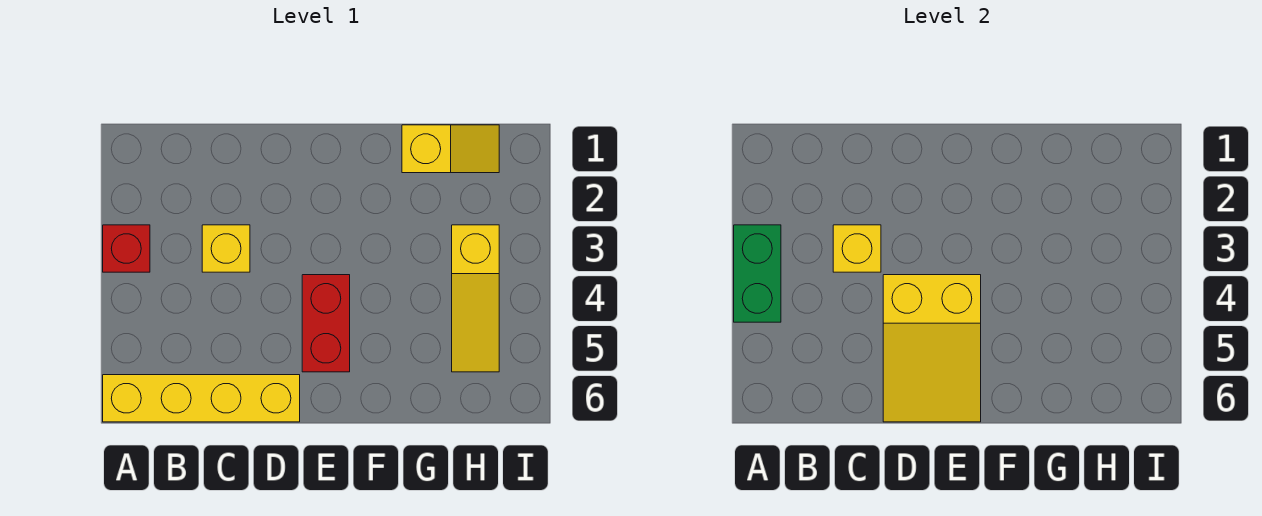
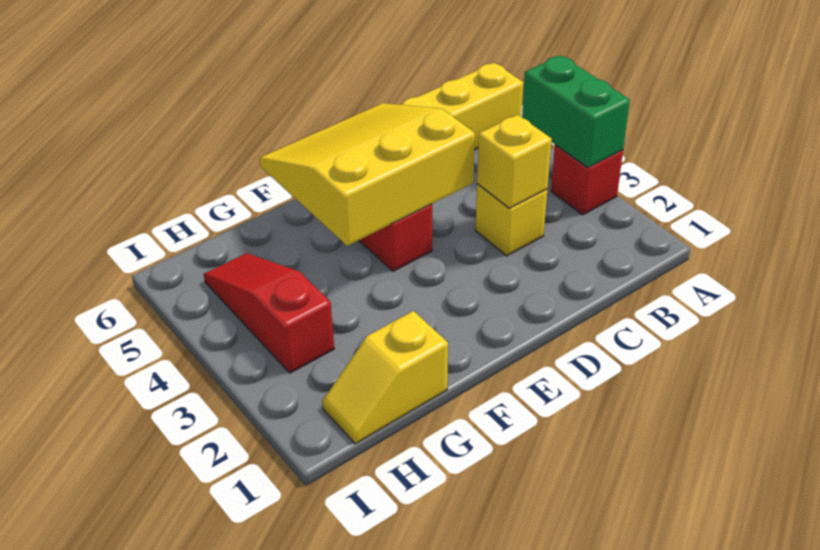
yellow slope D4:E6 level 2 top 4 -> yellow slope D4:F6 level 2 top 4
yellow slope H3:H5 level 1 top 3 -> red slope H3:H5 level 1 top 3

